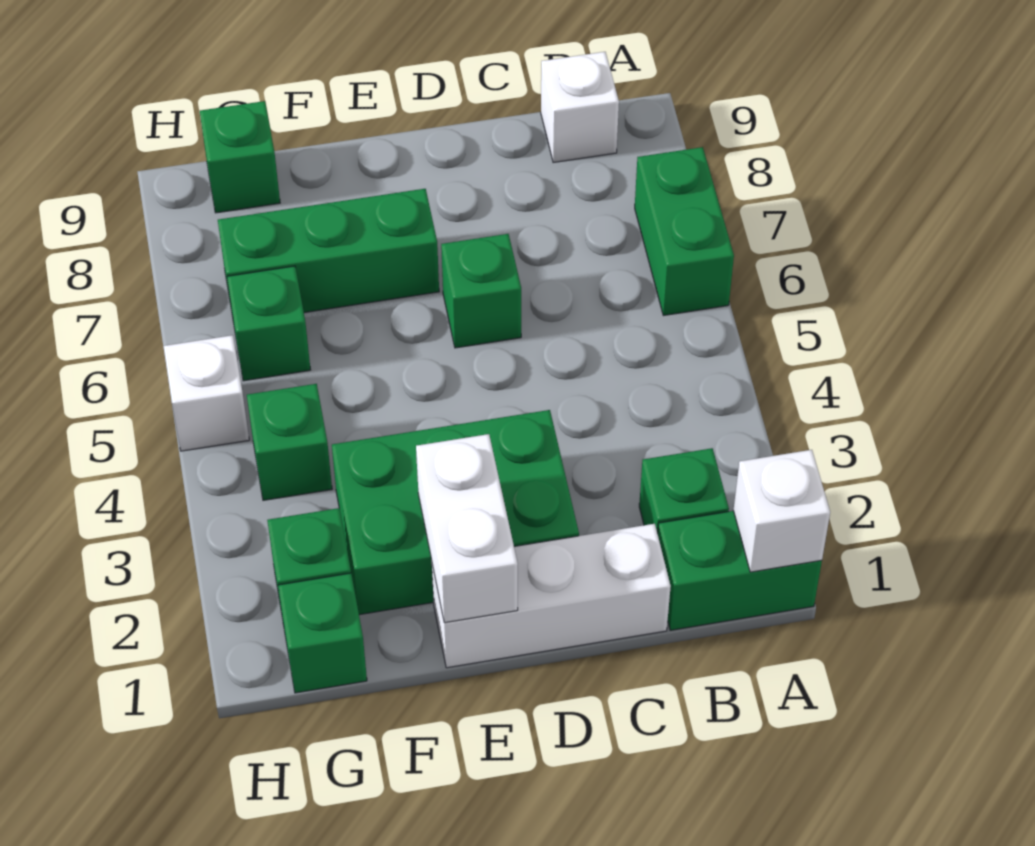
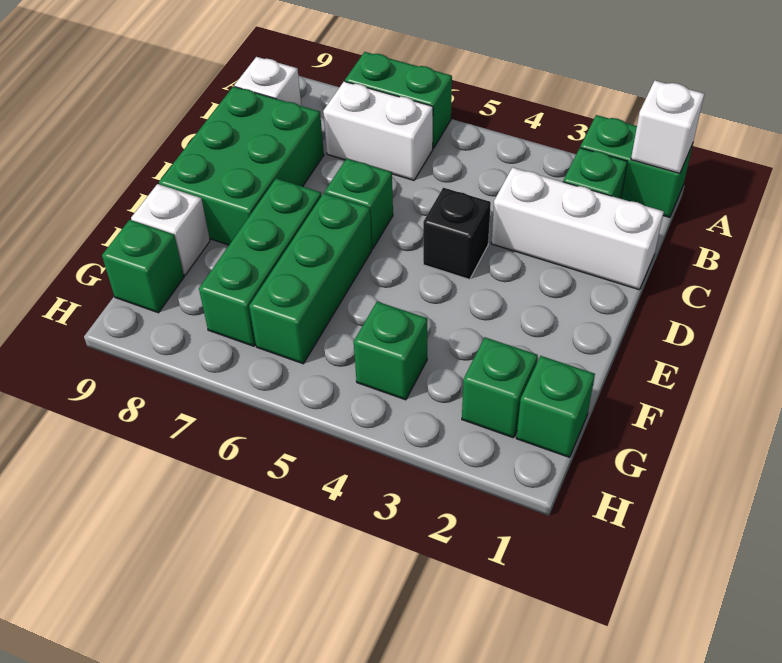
green brick A1:B1 level 1 -> green brick A1:A2 level 1
white brick C1:E1 level 1 -> white brick C1:C3 level 1
green brick D2:F3 level 1 -> green brick C8:E9 level 1
none -> black brick D4 level 1
white brick E1:E2 level 2 -> white brick B6:B7 level 1
green brick G6 level 1 -> green brick E6:G6 level 1
white brick H5 level 1 -> white brick F9 level 1

